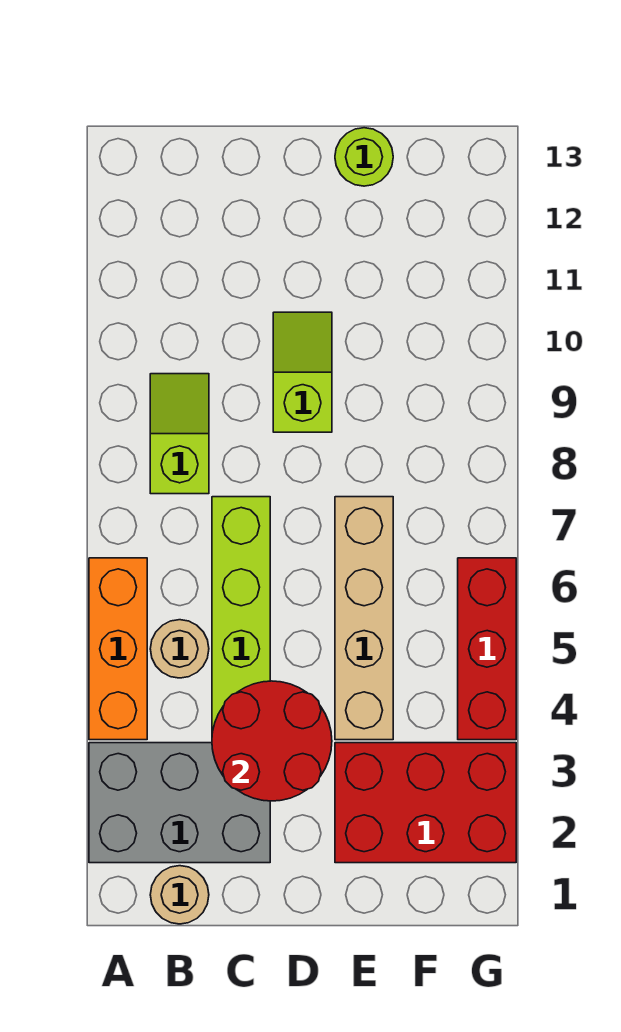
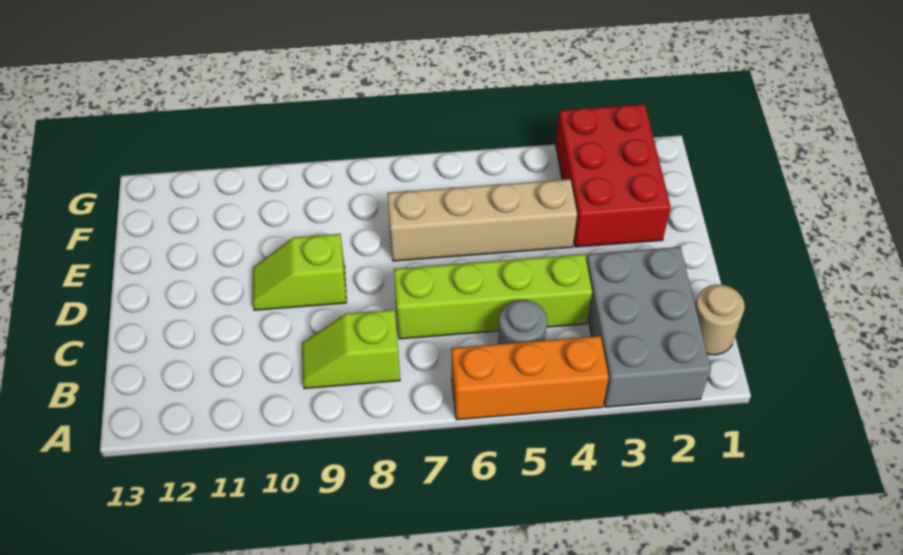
tan round brick B5 level 1 -> grey round brick B5 level 1
red round brick C3:D4 level 2 -> none
lime round brick E13 level 1 -> none
red brick G4:G6 level 1 -> none

